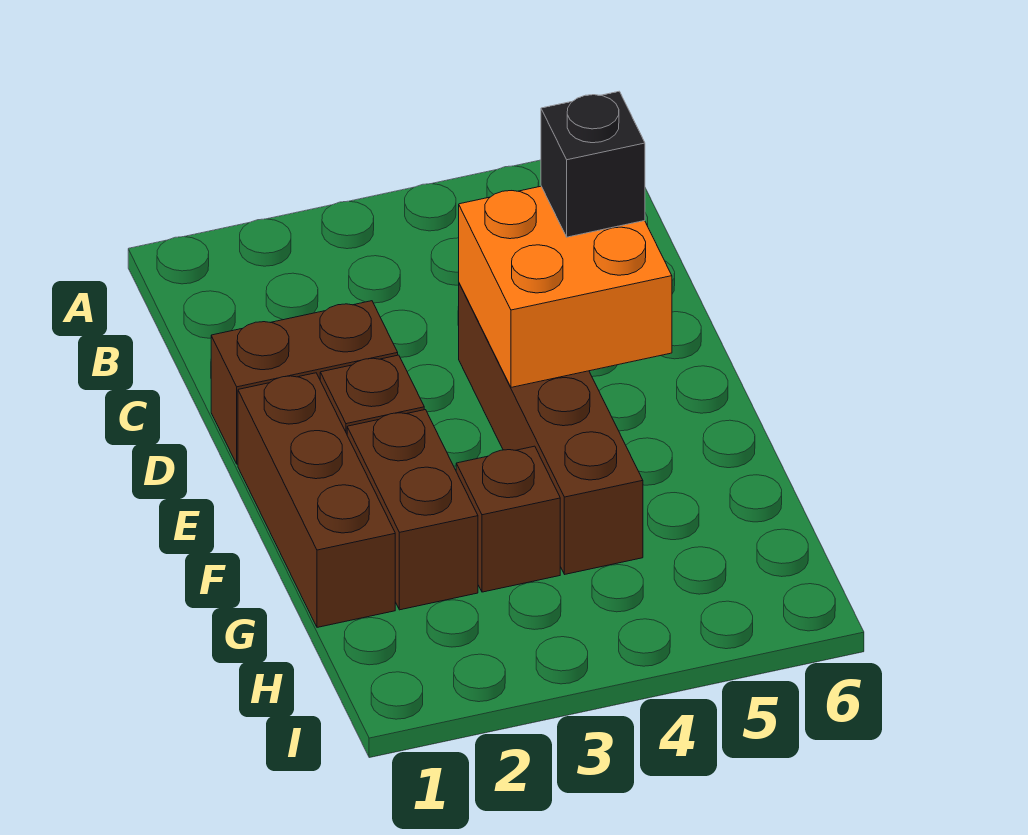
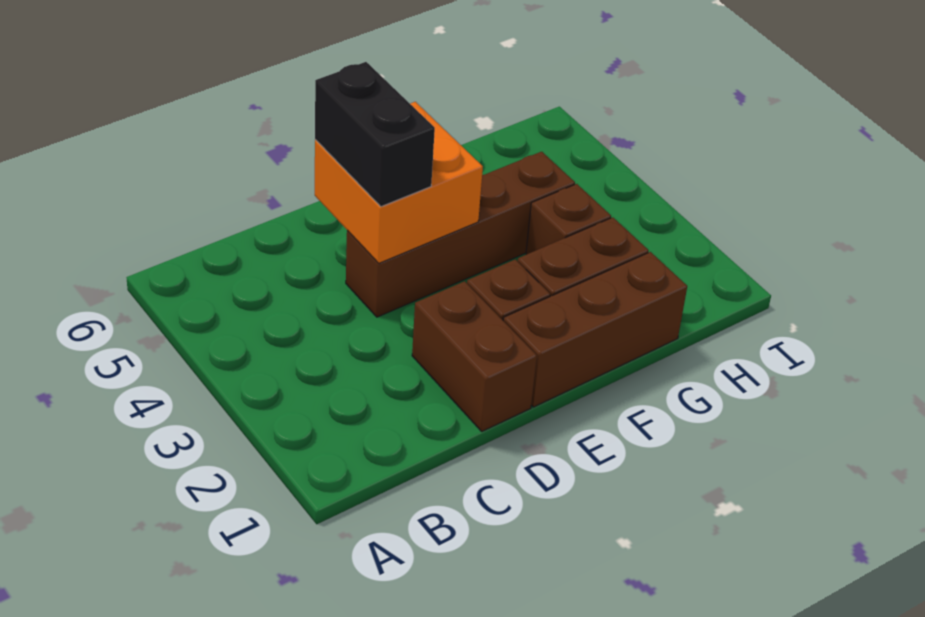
black brick D5 level 3 -> black brick D4:D5 level 3

